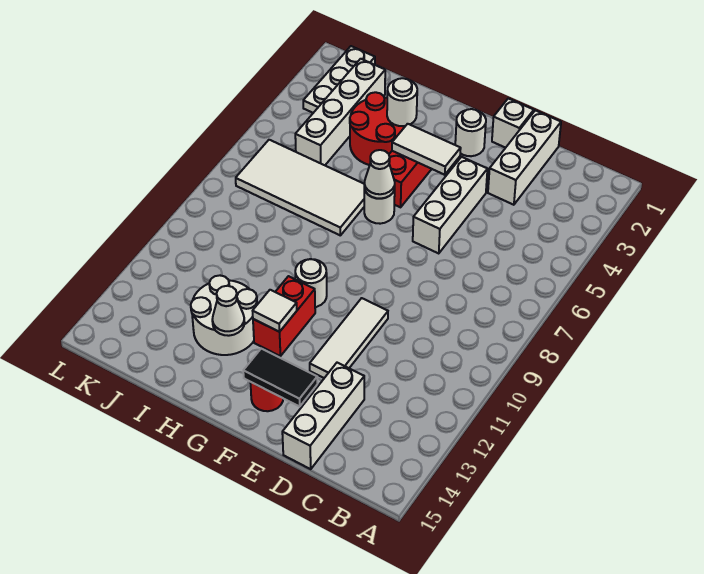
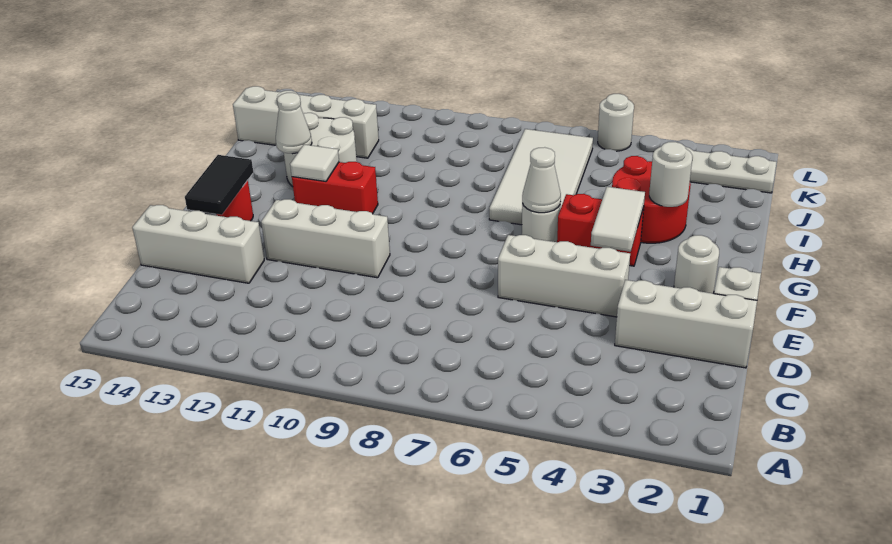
white tile E10:E12 level 1 -> white brick E10:E12 level 1
white round brick G10 level 1 -> white round brick L5 level 1
white brick J2:J5 level 1 -> white brick J12:J15 level 1

